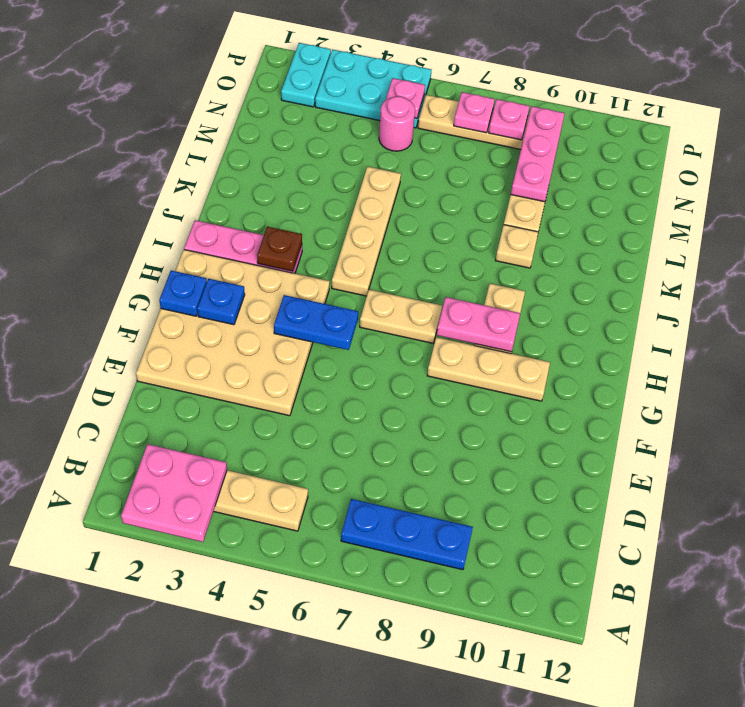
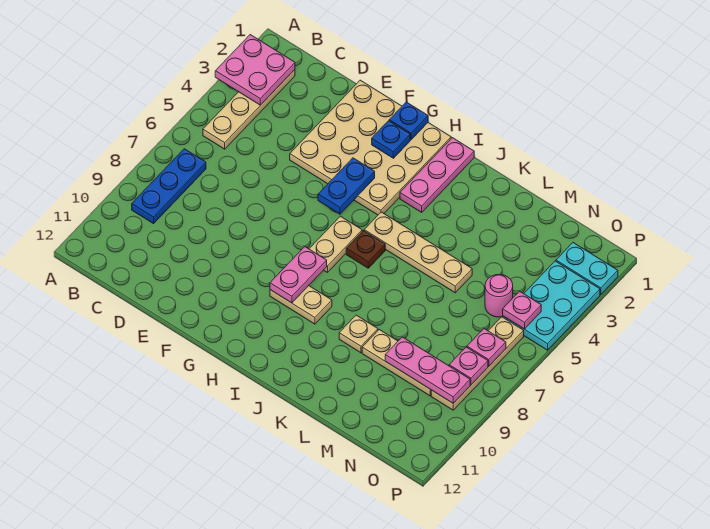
tan plate G8:G10 level 1 -> none
brown plate I3 level 2 -> brown plate I6 level 1

